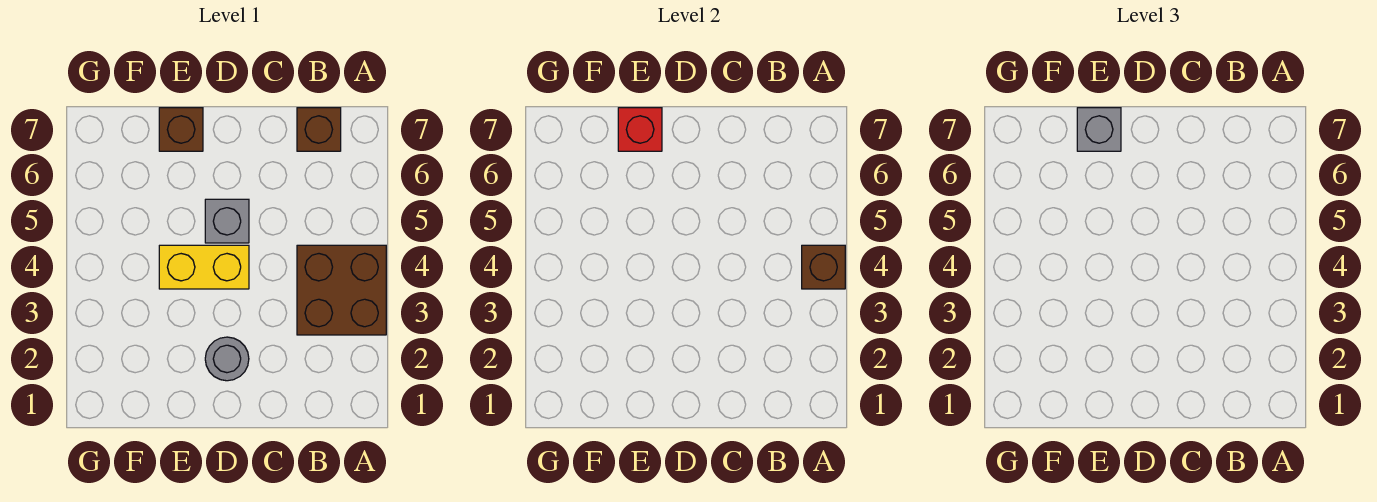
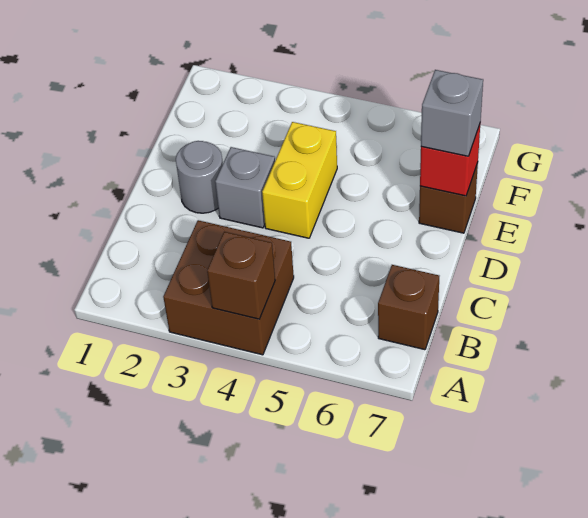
grey brick D5 level 1 -> grey brick D3 level 1

